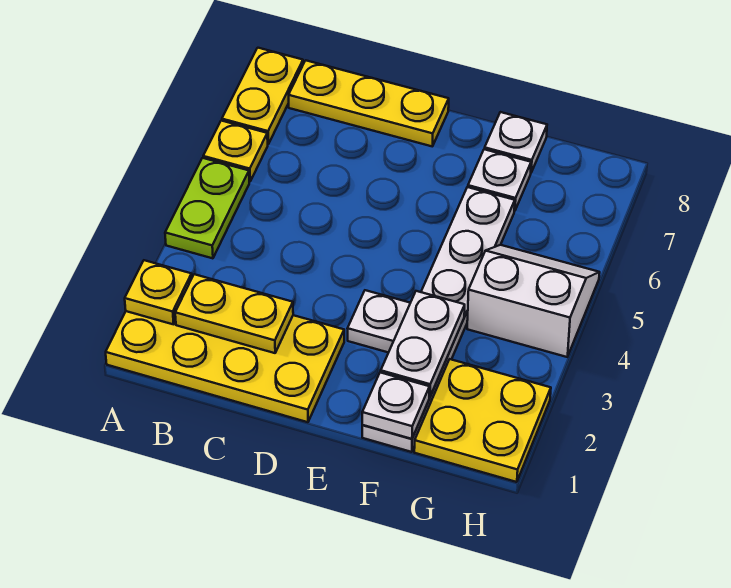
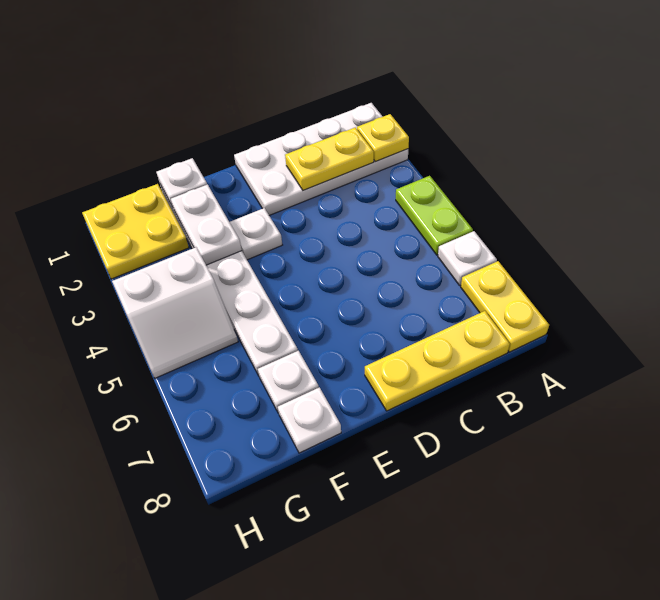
yellow plate A1:D2 level 1 -> white plate A1:D2 level 1
yellow plate A6 level 1 -> white plate A6 level 1

